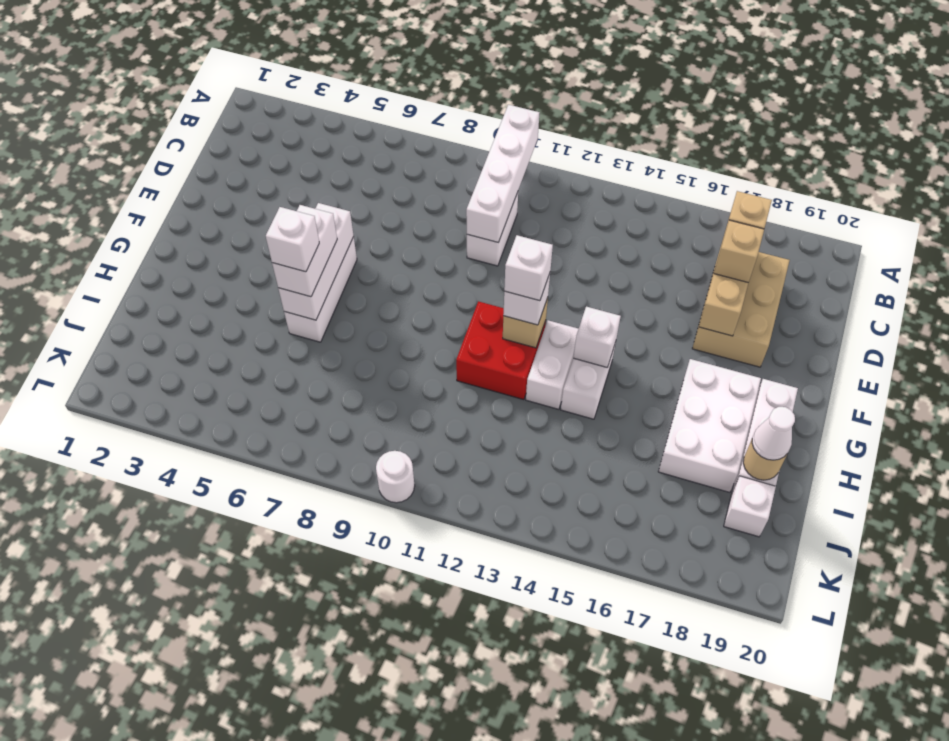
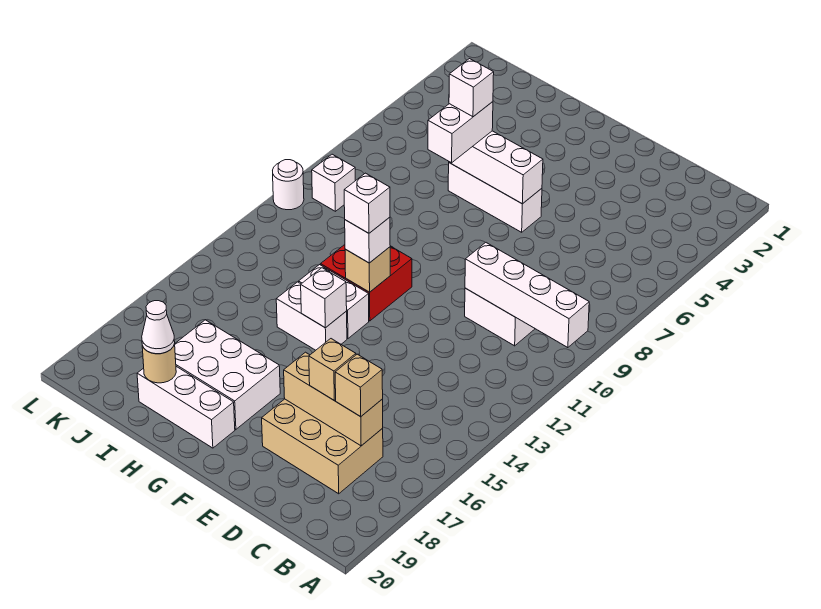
white brick G6:H6 level 3 -> white brick H6:H7 level 3
white brick J19 level 1 -> white brick K9 level 1

